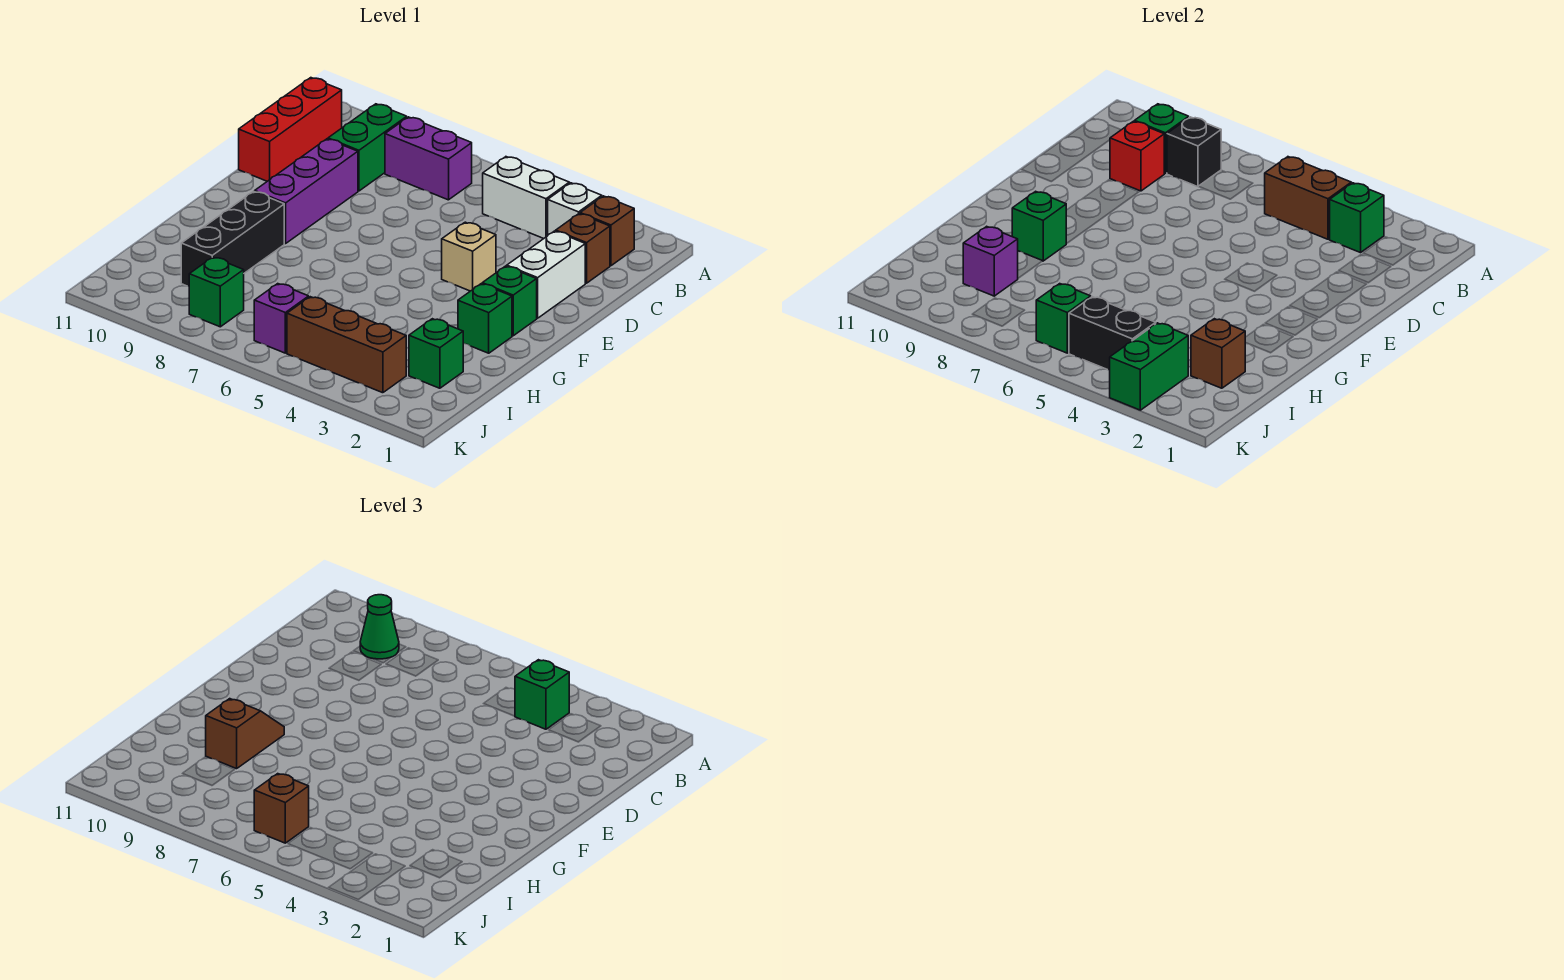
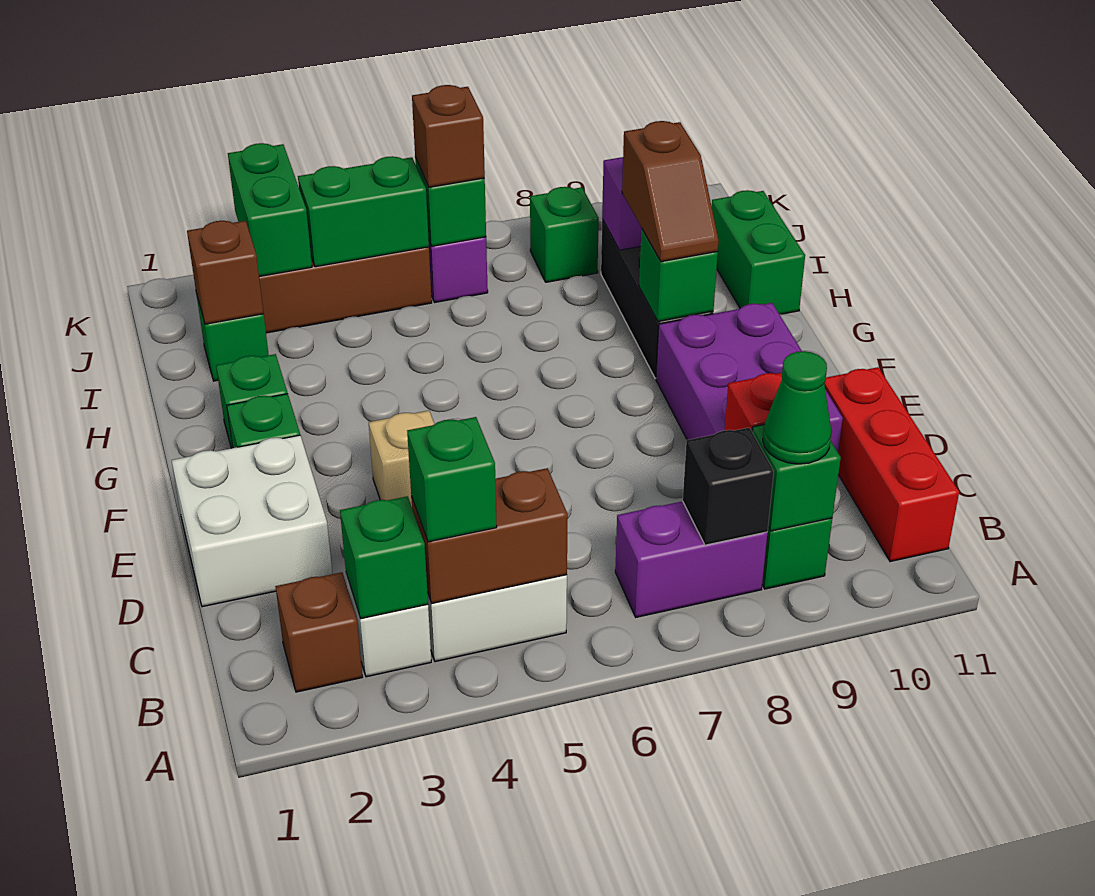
brown brick C2 level 1 -> none
white brick D2:E2 level 1 -> white brick D1:E2 level 1
purple brick D9:F9 level 1 -> purple brick D9:F10 level 1
none -> green brick H11:I11 level 1
black brick J4:J5 level 2 -> green brick J4:J5 level 2

